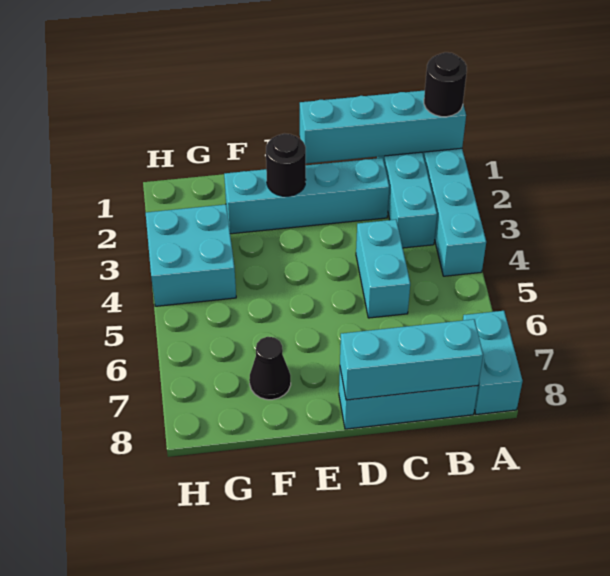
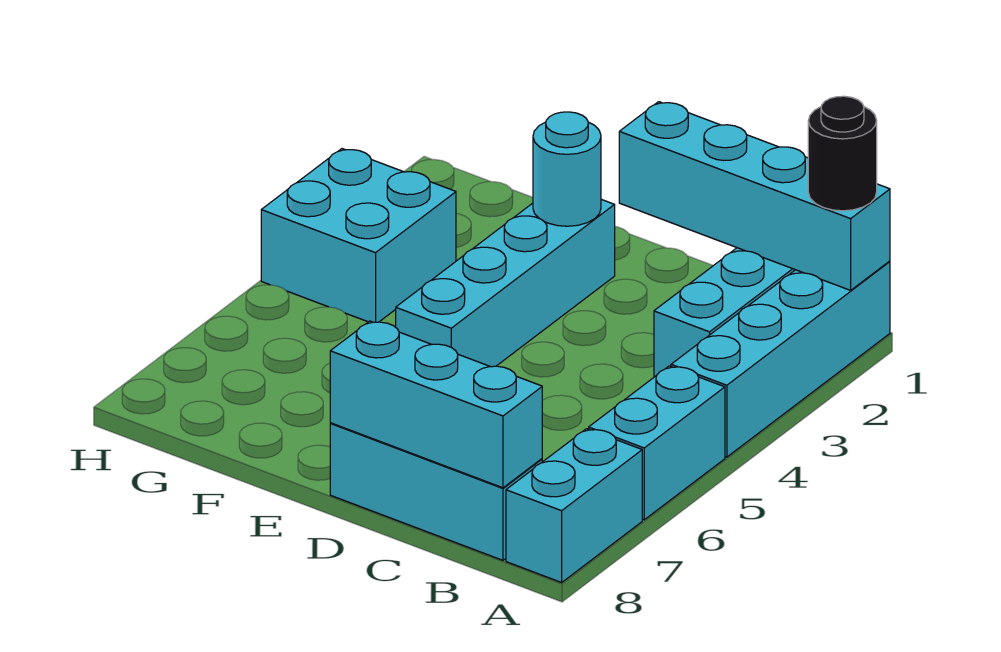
cyan brick C2:F2 level 1 -> cyan brick E2:E5 level 1
cyan brick C4:C5 level 1 -> cyan brick A5:A6 level 1
black round brick E2 level 2 -> cyan round brick E2 level 2
black cone F7 level 1 -> none

